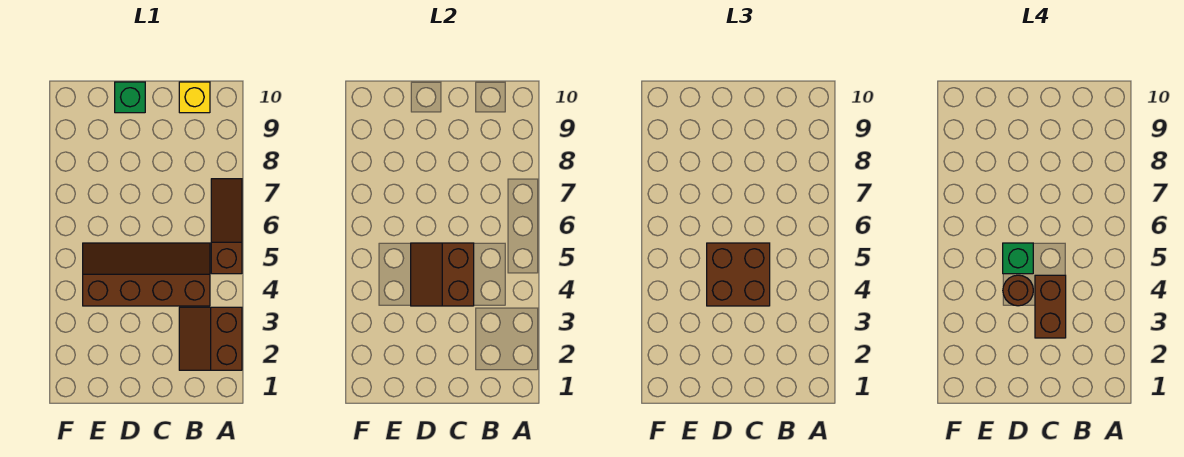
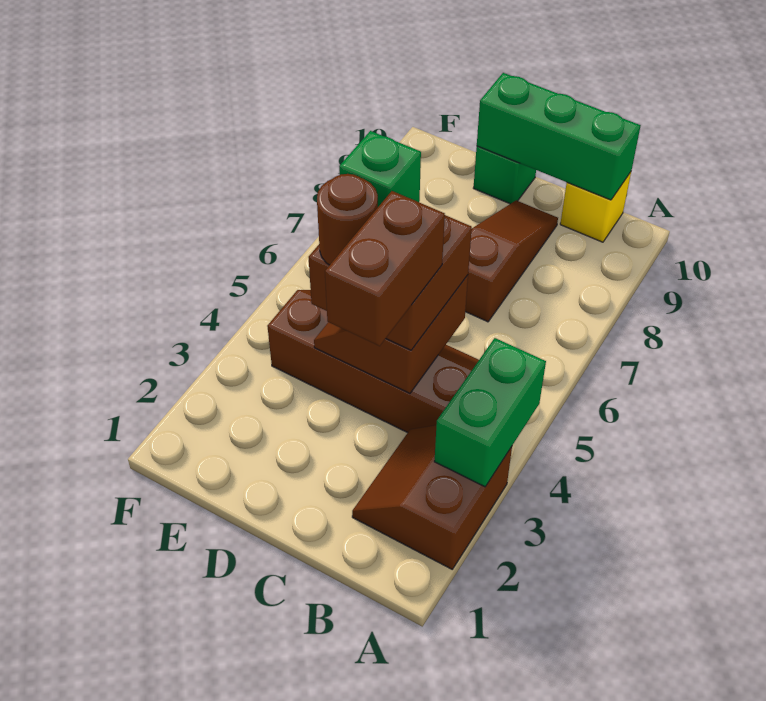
none -> green brick A3:A4 level 2
brown slope A5:A7 level 1 top 5 -> brown slope C7:C9 level 1 top 7
none -> green brick B10:D10 level 2

